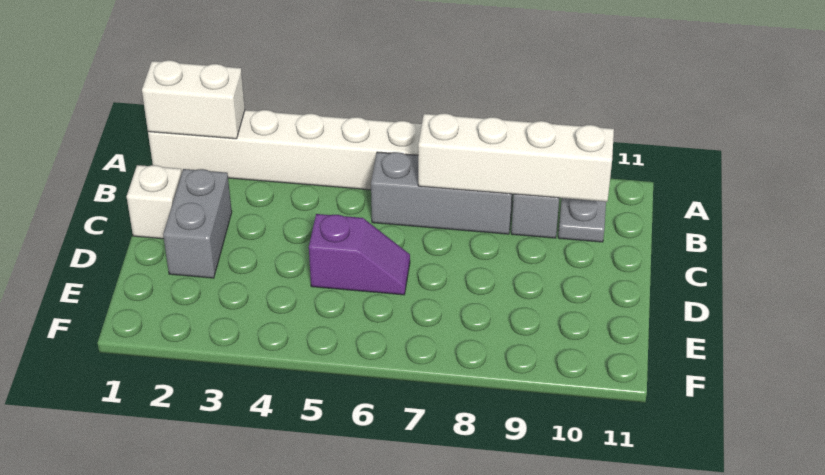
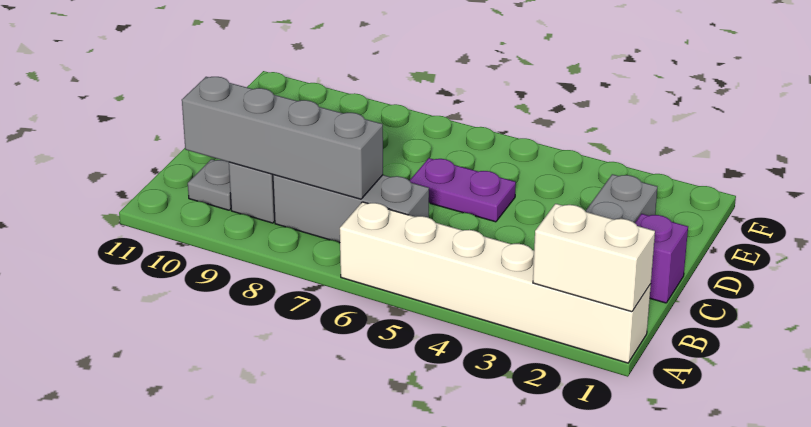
white brick B7:B10 level 2 -> grey brick B7:B10 level 2
white brick C1 level 1 -> purple brick C1 level 1
purple slope D5:D6 level 1 top 5 -> purple plate D5:D6 level 1

